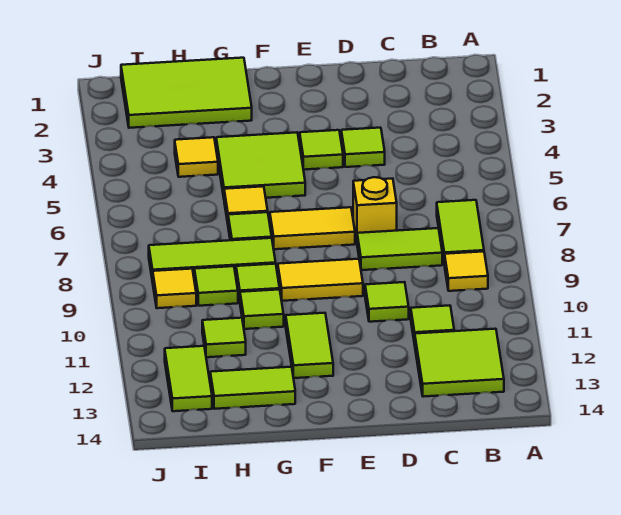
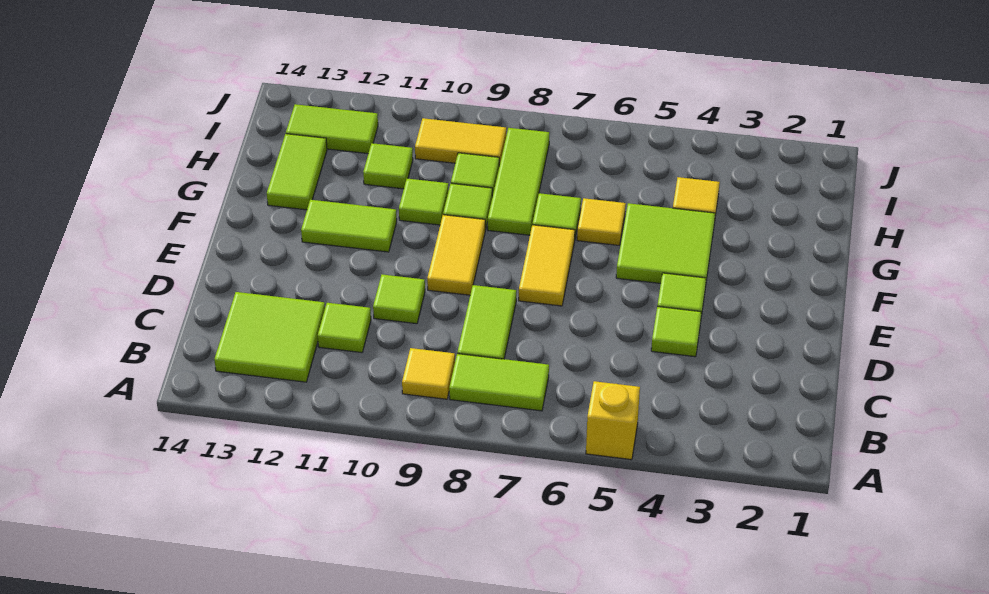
yellow brick D7 level 1 -> yellow brick A5 level 1
lime tile G1:I2 level 1 -> none
yellow tile I9 level 1 -> yellow tile I9:I10 level 1

